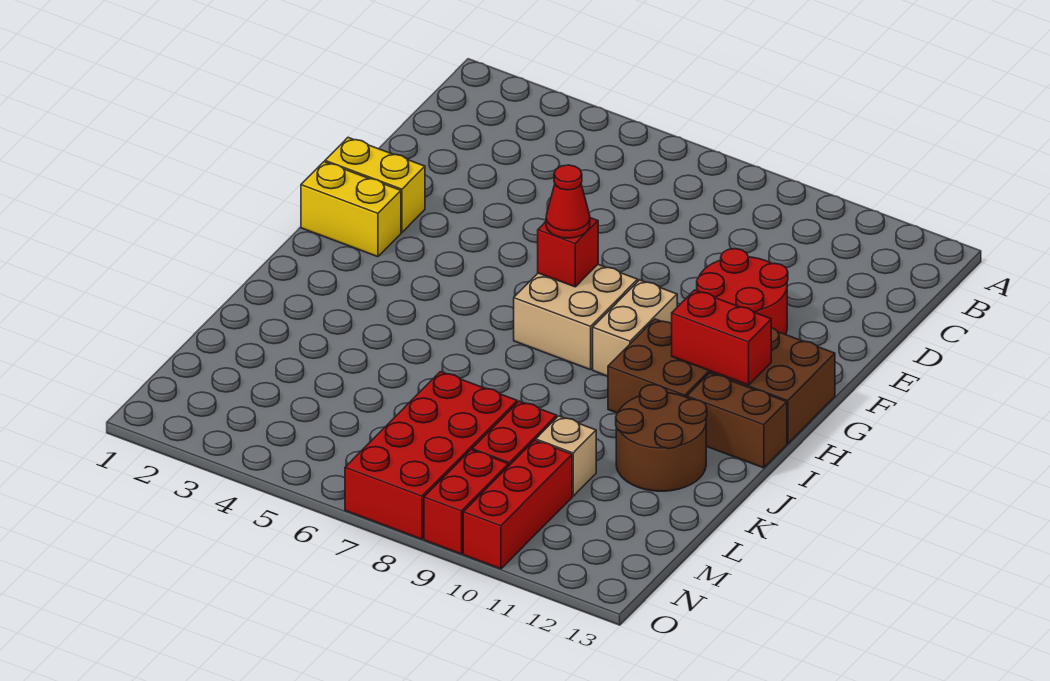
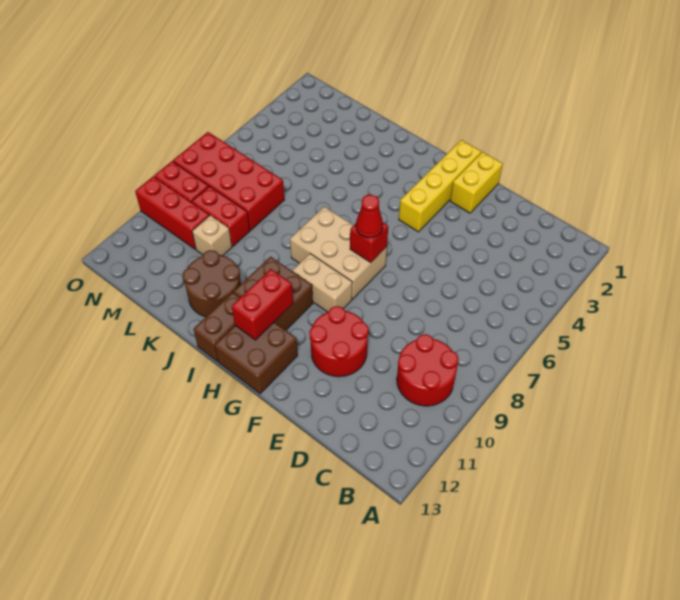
none -> red round brick B9:C10 level 1
yellow brick G1:G2 level 1 -> yellow brick G1:G4 level 1
tan brick G7:H8 level 1 -> tan brick G7:I8 level 1

